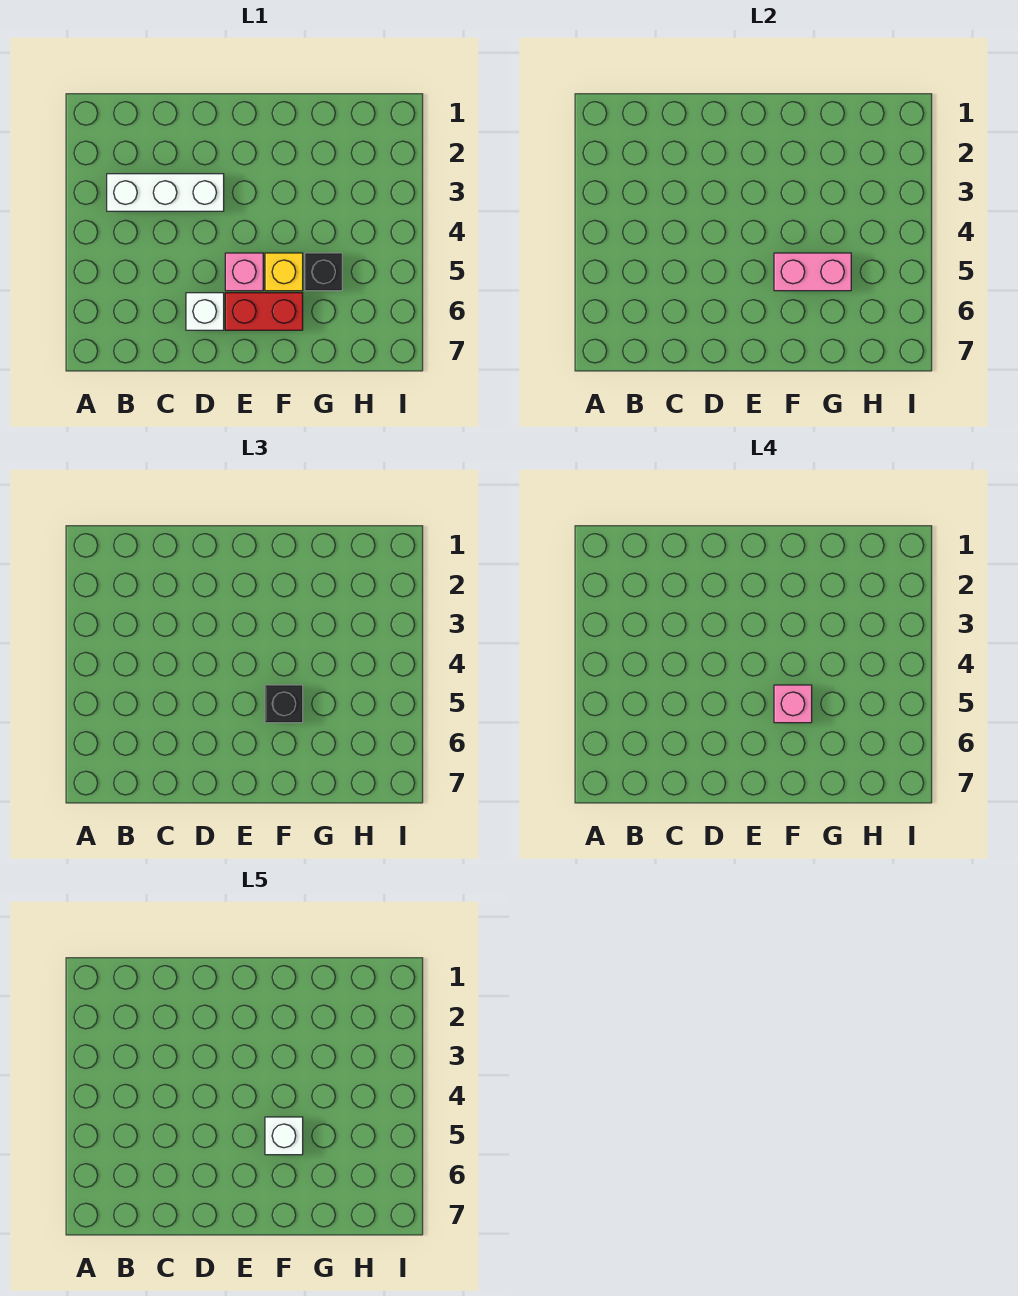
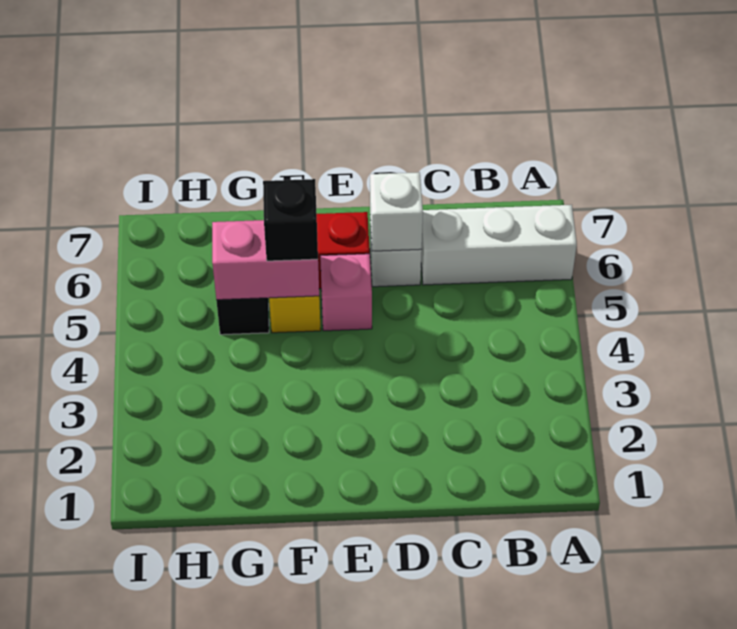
white brick B3:D3 level 1 -> white brick A6:C6 level 1
pink brick F5 level 4 -> none
white brick F5 level 5 -> white brick D6 level 2

